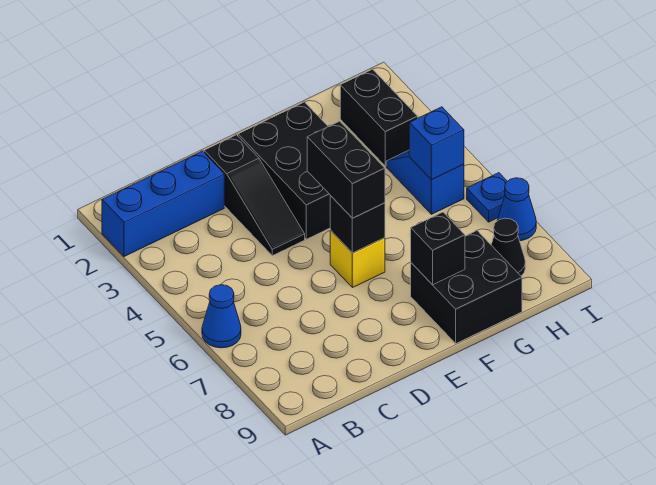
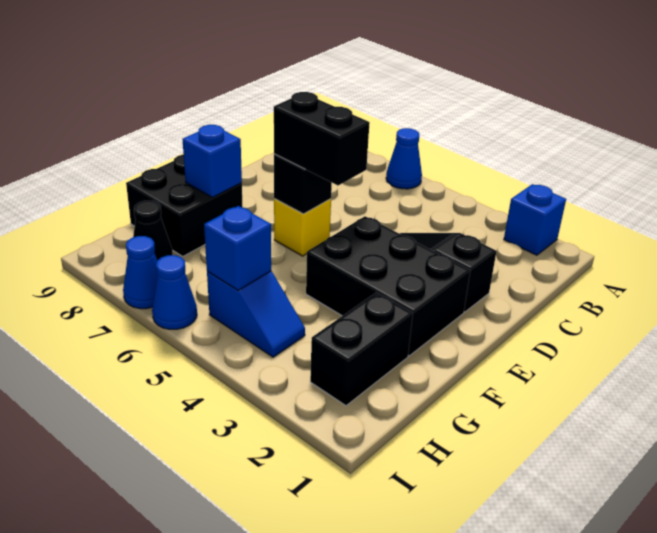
blue brick A2:C2 level 1 -> blue brick A2 level 1
black brick F8 level 2 -> blue brick F8 level 2
black brick H2:H3 level 1 -> black brick G2:H2 level 1
blue plate I6 level 1 -> blue cone I6 level 1

